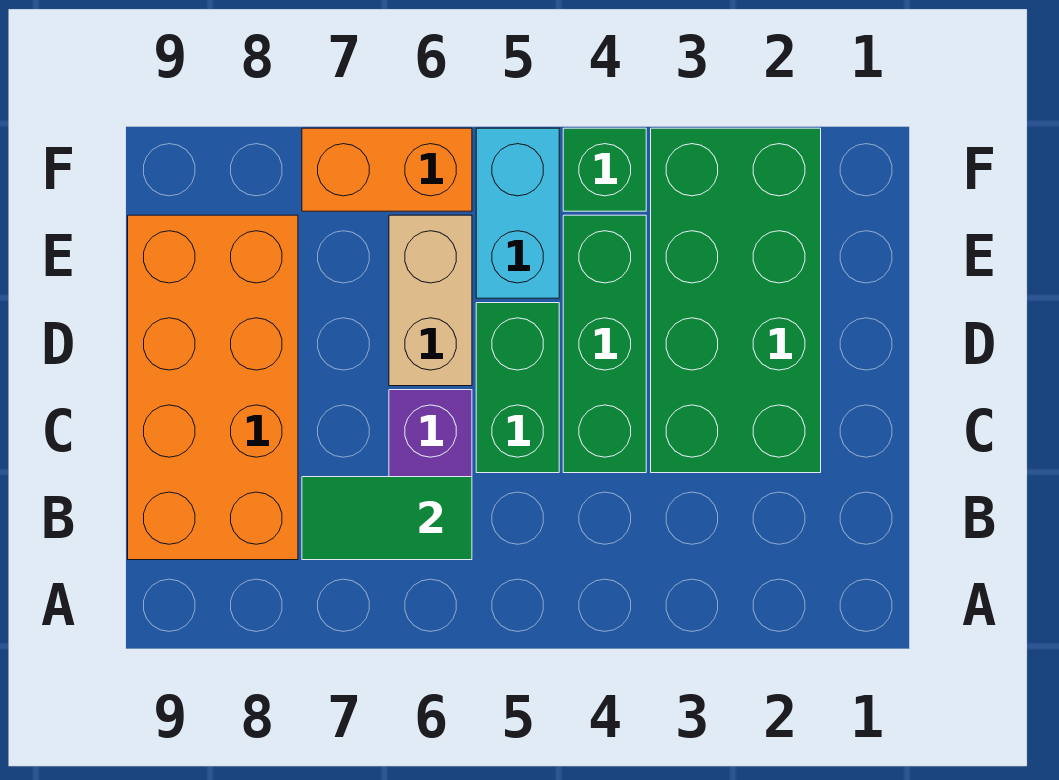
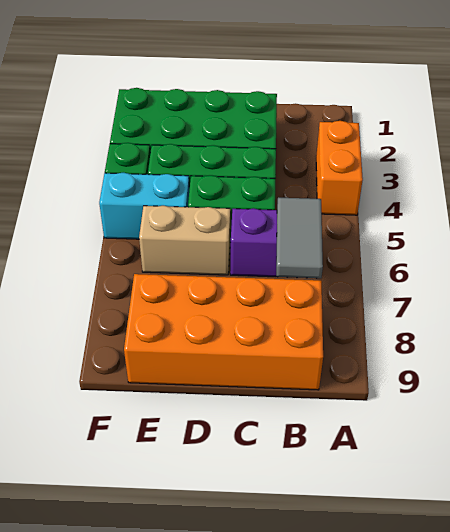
green tile B6:B7 level 2 -> grey tile B6:B7 level 2
orange brick F6:F7 level 1 -> orange brick A3:A4 level 1

